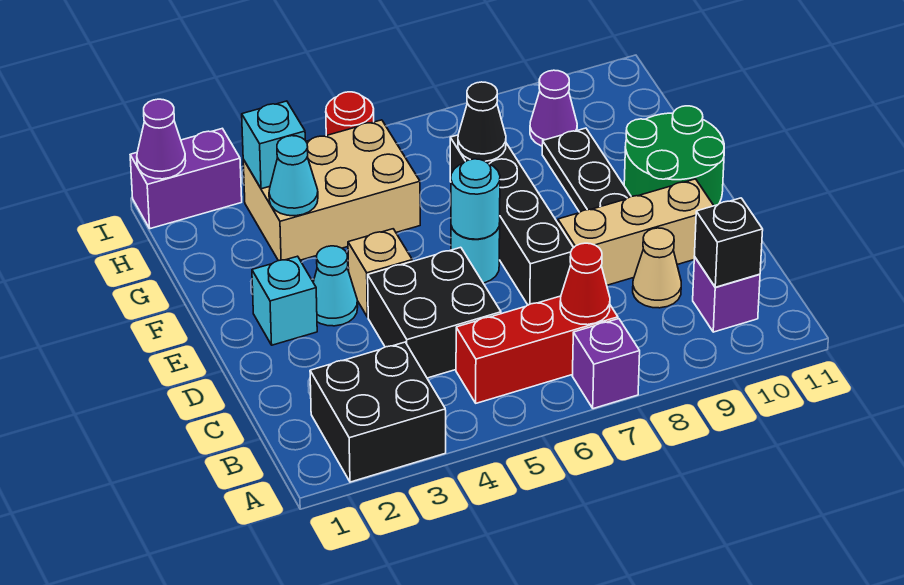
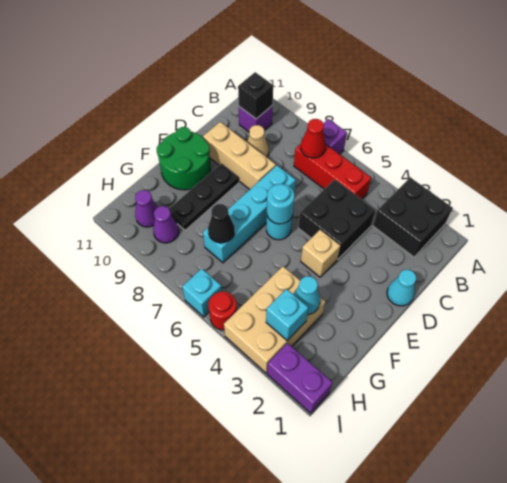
black brick D7:G7 level 1 -> cyan brick D7:G7 level 1
cyan brick E2 level 1 -> cyan brick I6 level 1
cyan cone E3 level 1 -> cyan cone D1 level 1
tan brick G3:H5 level 1 -> tan brick G3:I4 level 1
purple cone I1 level 2 -> purple cone H10 level 1

